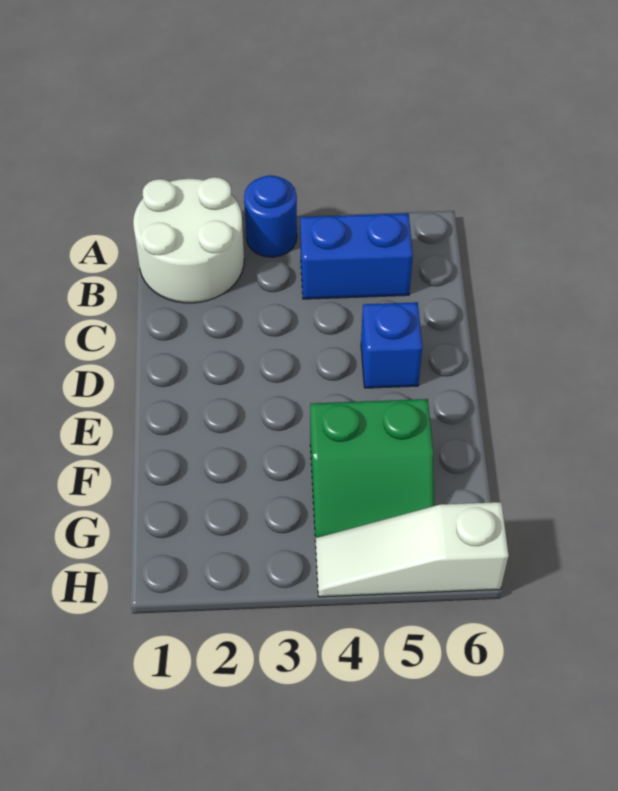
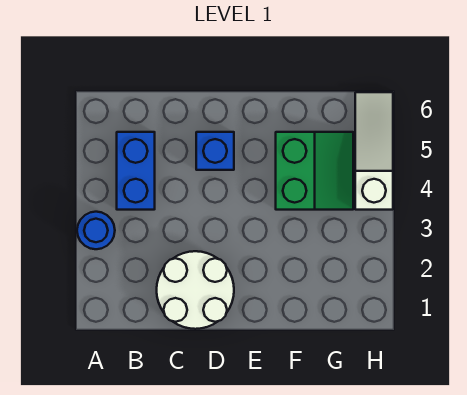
white round brick A1:B2 level 1 -> white round brick C1:D2 level 1
white slope H4:H6 level 1 top 6 -> white slope H4:H6 level 1 top 4

